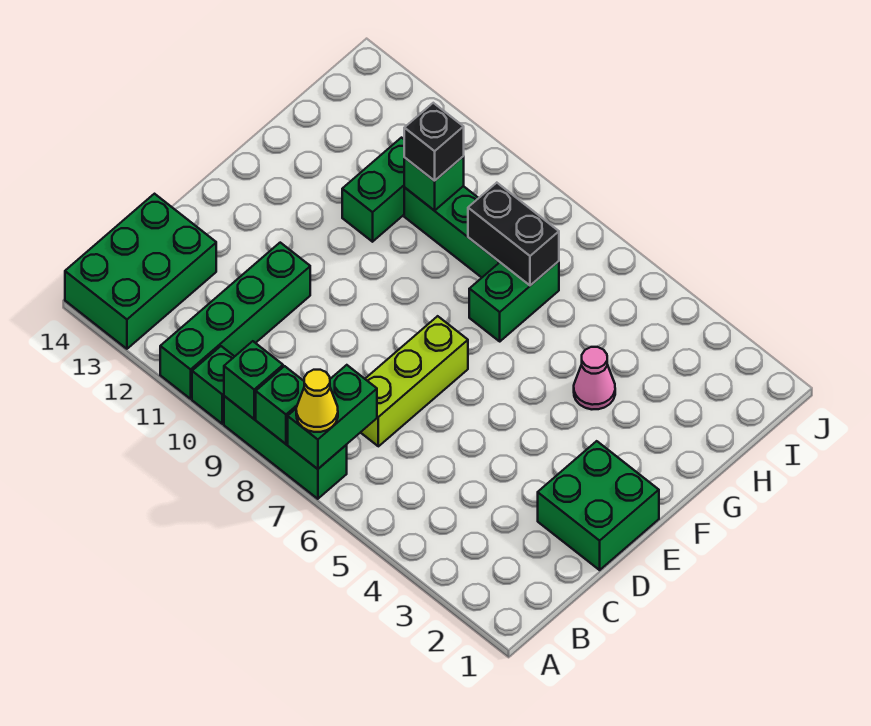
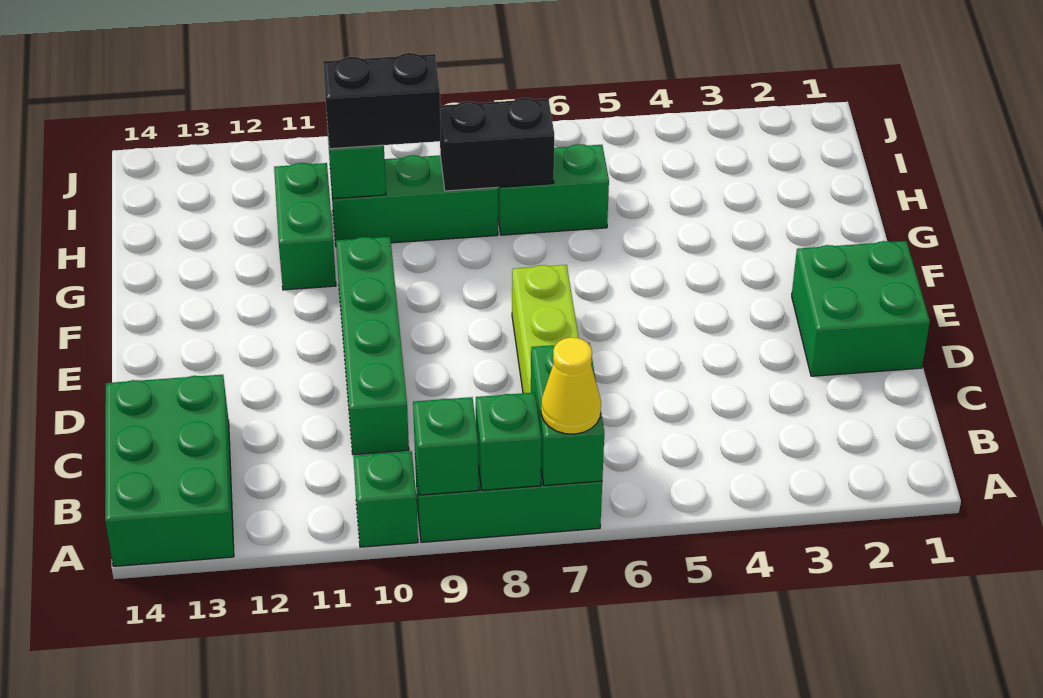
green brick A11:D11 level 1 -> green brick C10:F10 level 1
pink cone G4 level 1 -> none
green brick G7:H7 level 1 -> green brick H6:H7 level 1
black brick H10 level 3 -> black brick H9:H10 level 3

